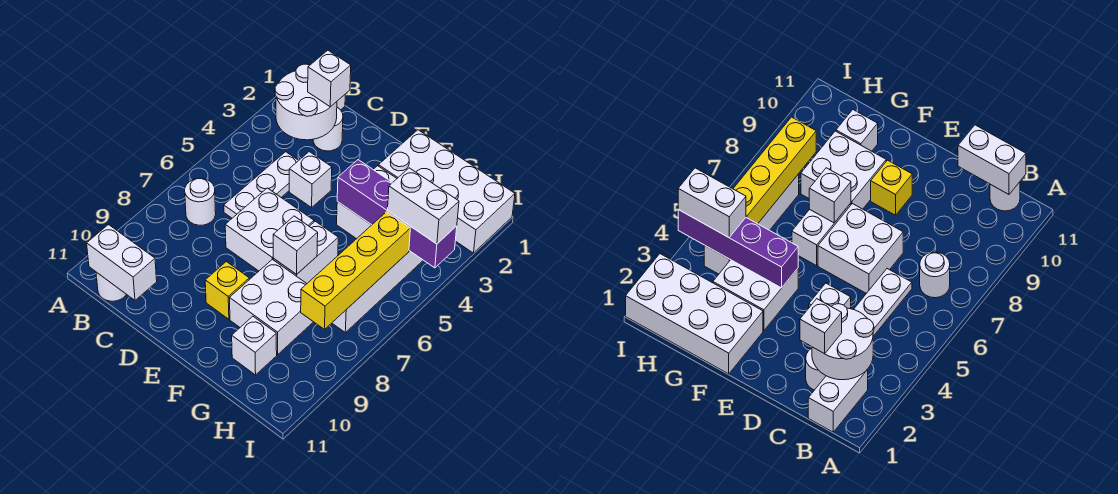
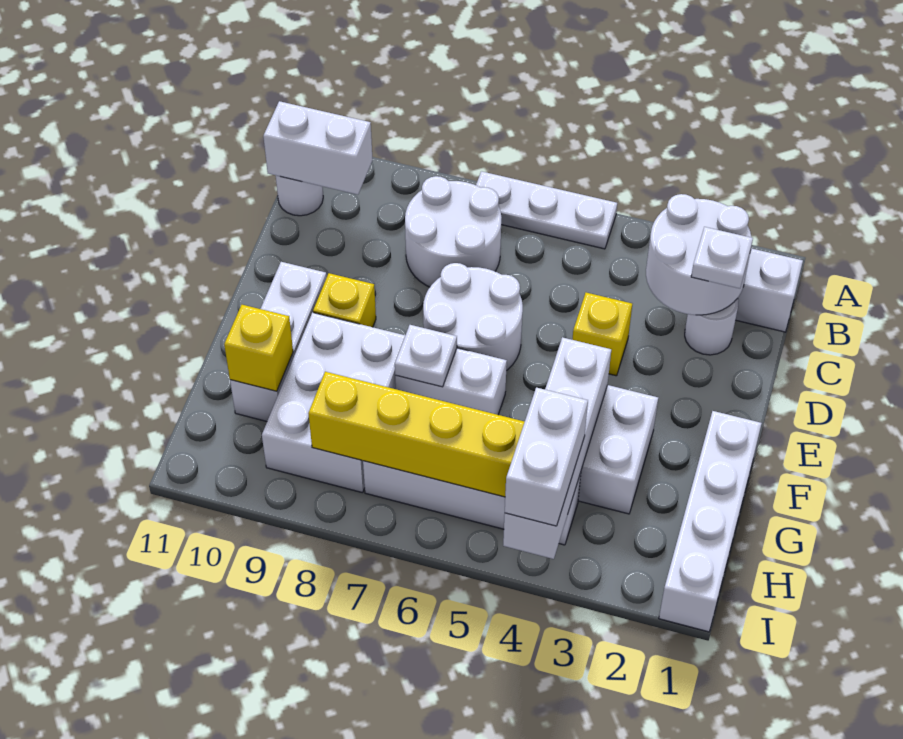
white round brick B7 level 1 -> white round brick B7:C8 level 1
white brick B11:C11 level 2 -> white brick B10:B11 level 2
white brick C2 level 3 -> white plate C2 level 3
white plate C4:C6 level 1 -> white plate A5:A7 level 1
white brick D4 level 1 -> yellow brick D4 level 1
white brick D6:E7 level 1 -> white round brick D6:E7 level 1
white brick F1:I2 level 1 -> white brick F1:I1 level 1
purple brick F4:I4 level 2 -> white brick F4:I4 level 2
white brick F7 level 2 -> white plate F7 level 2
white brick F8:G9 level 1 -> white brick F8:H9 level 1
white brick G10 level 1 -> white brick E10:G10 level 1
none -> yellow brick G10 level 2

